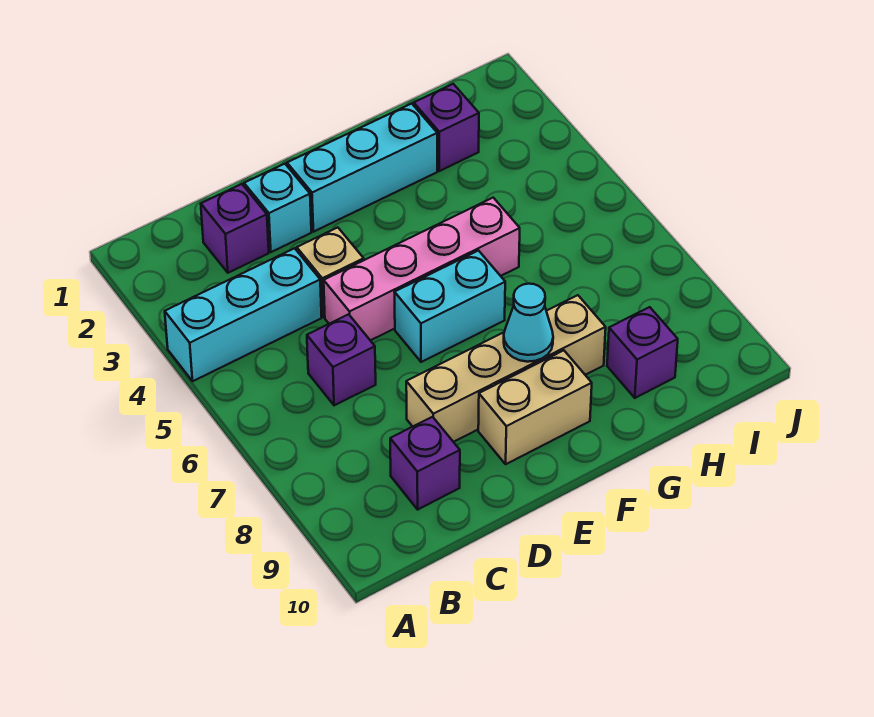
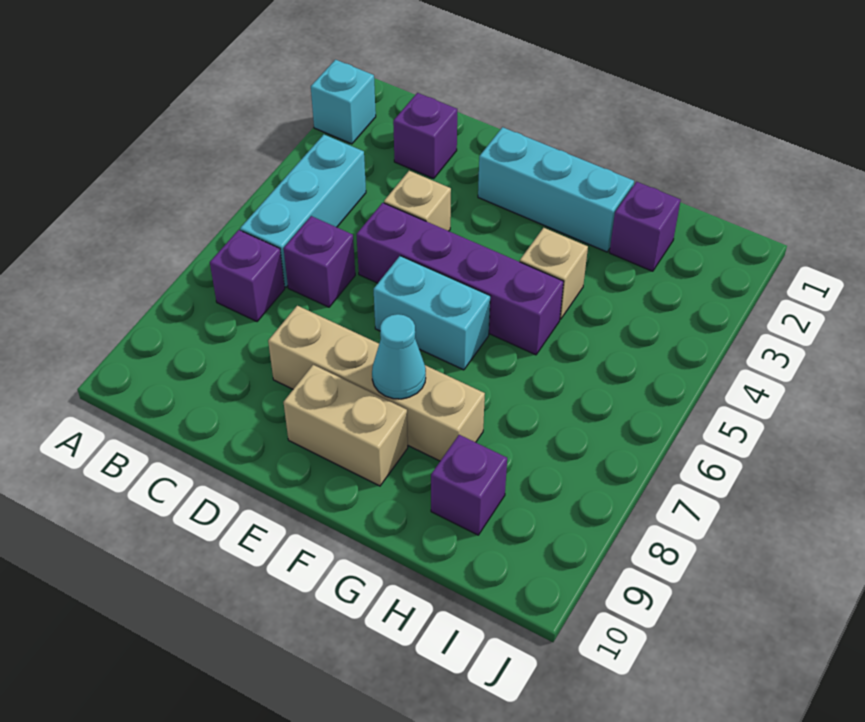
cyan brick A4:C4 level 1 -> cyan brick B4:B6 level 1
purple brick C9 level 1 -> purple brick B7 level 1
cyan brick D2 level 1 -> cyan brick A2 level 1
pink brick D5:G5 level 1 -> purple brick D5:G5 level 1
none -> tan brick G4 level 1

